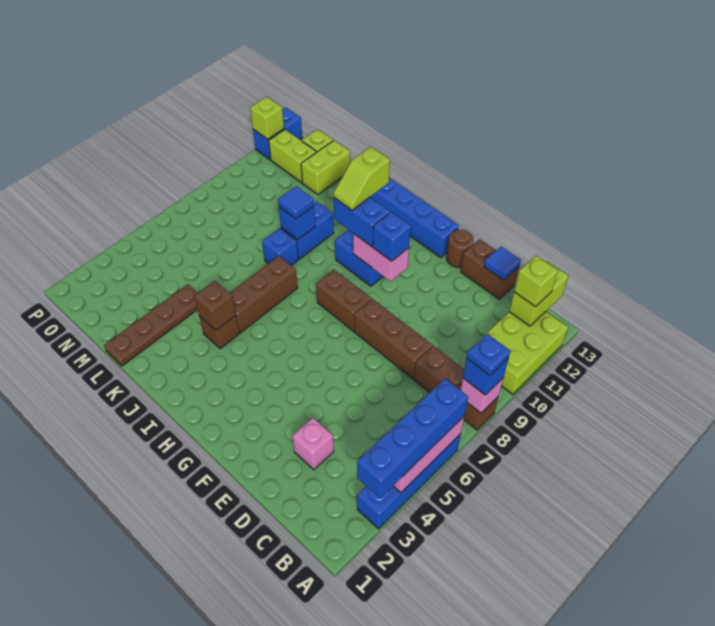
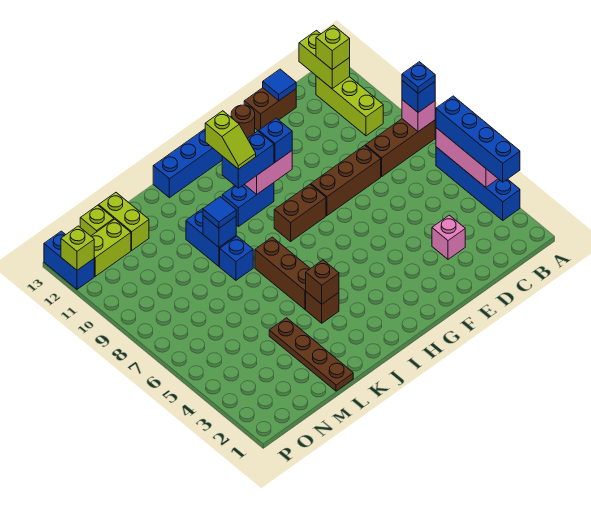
lime brick A10:B12 level 1 -> lime brick B10:B12 level 1

